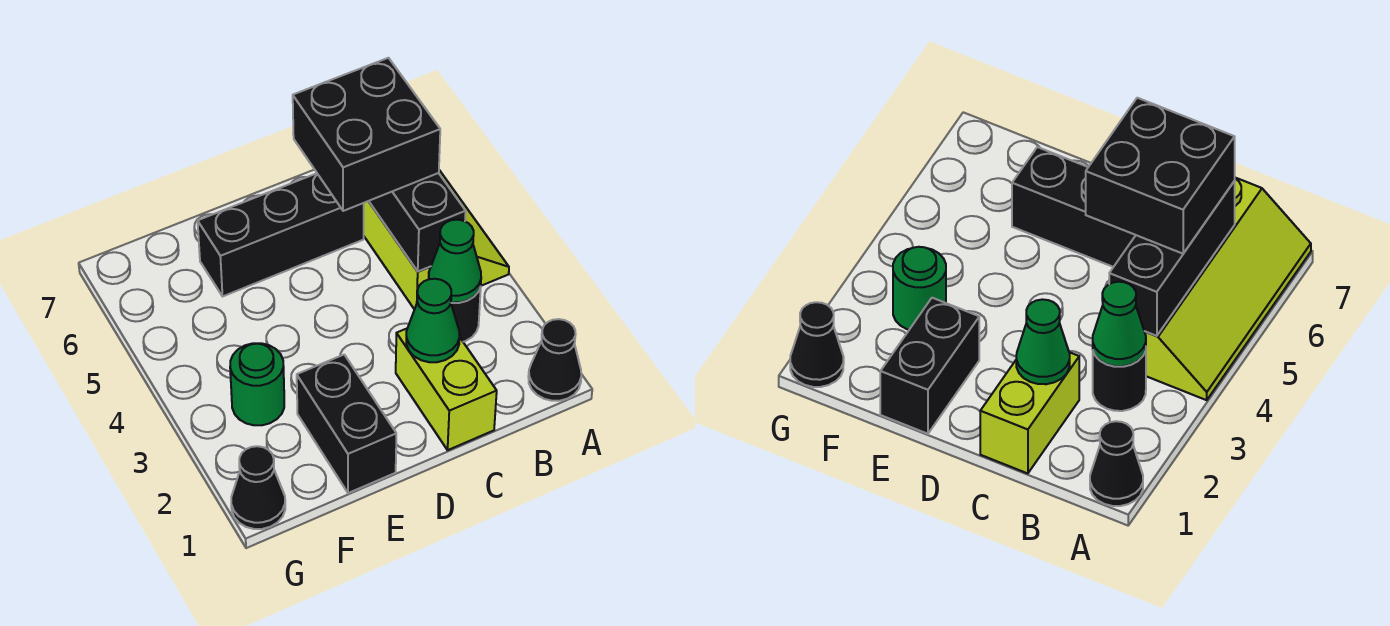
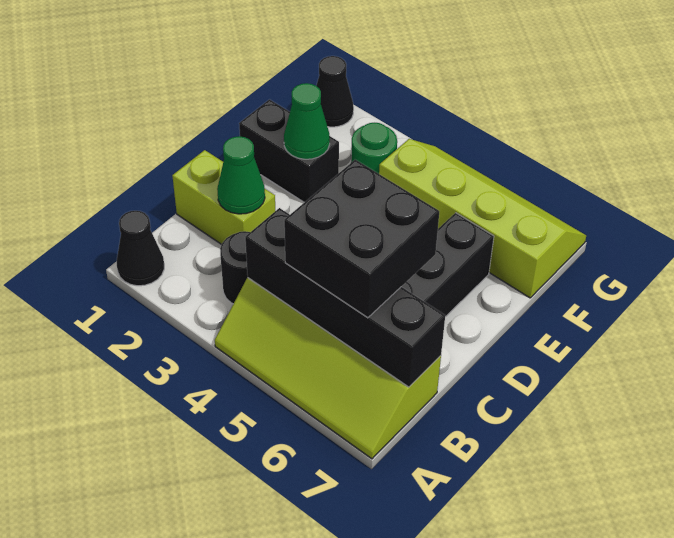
green cone B3 level 2 -> green cone E2 level 2
black brick B4:B6 level 2 -> black brick B4:B7 level 2
none -> lime slope F4:G7 level 1 top F

